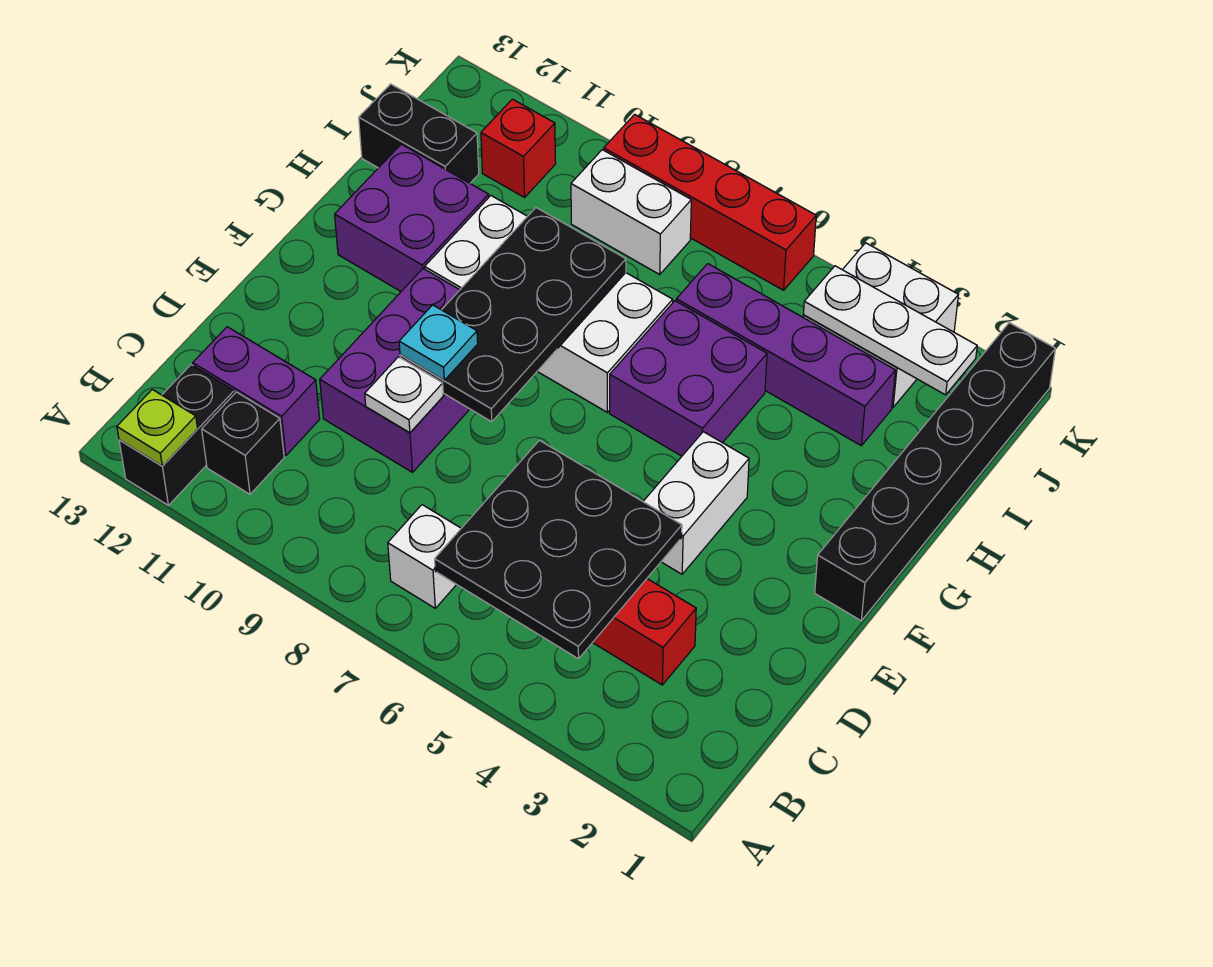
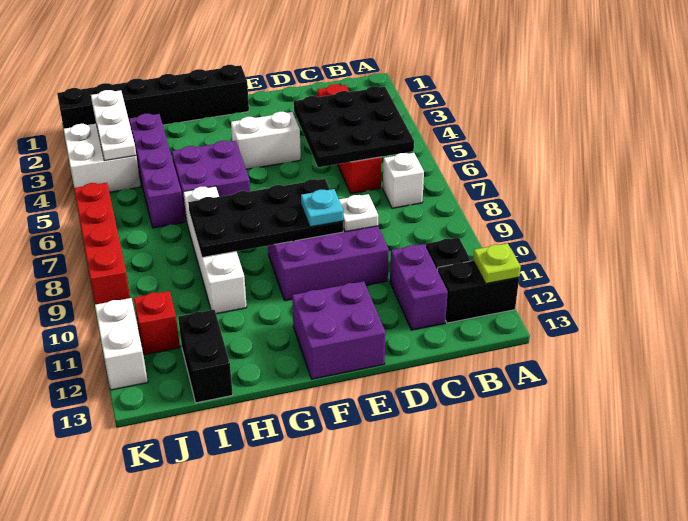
white brick G7:H10 level 1 -> white brick H7:H10 level 1
purple brick G11:H12 level 1 -> purple brick E12:F13 level 1
white brick J8:J9 level 1 -> white brick K11:K12 level 1

